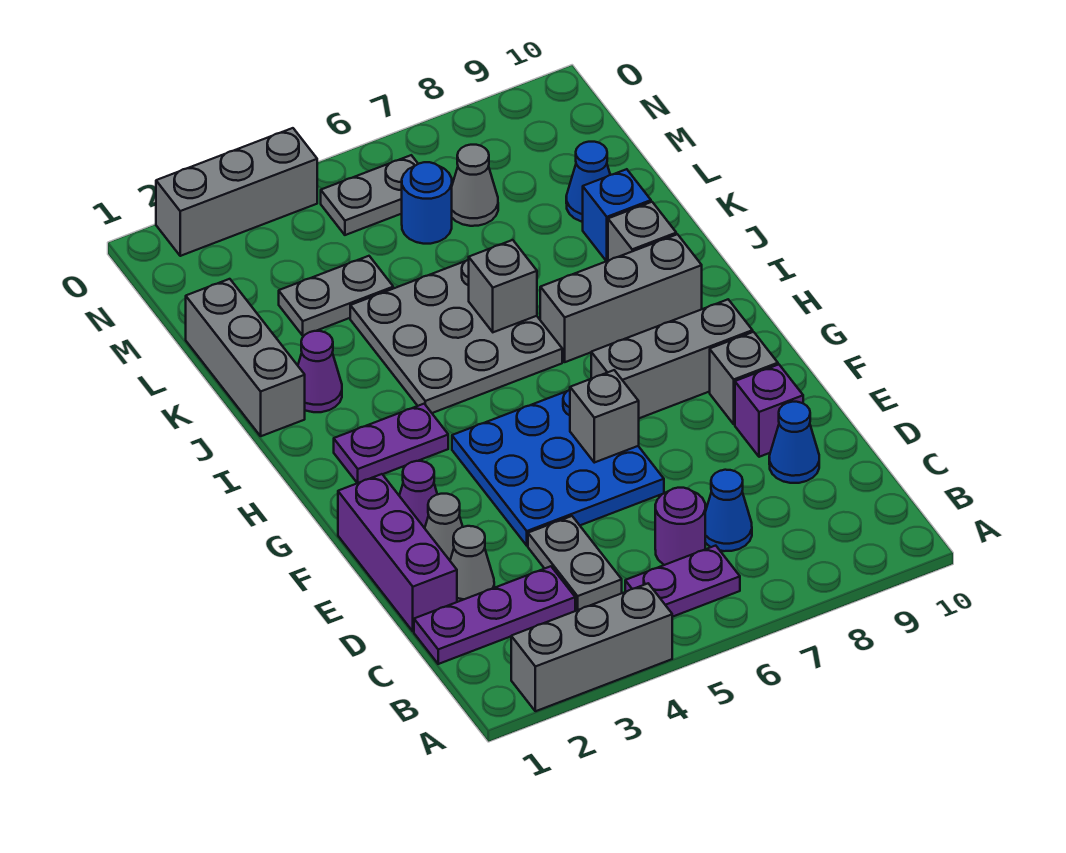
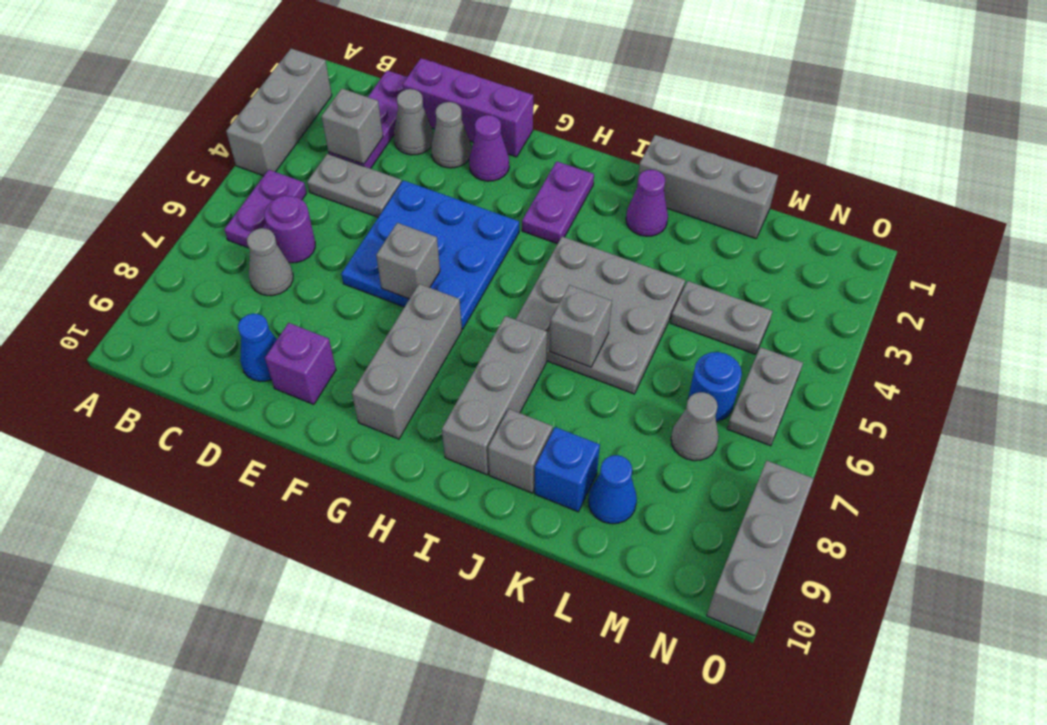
blue cone C7 level 1 -> grey cone C7 level 1
grey brick F9 level 1 -> grey brick C3 level 2
grey plate L3:L4 level 1 -> grey plate L4:M4 level 1
grey brick O2:O4 level 1 -> grey brick O8:O10 level 1

